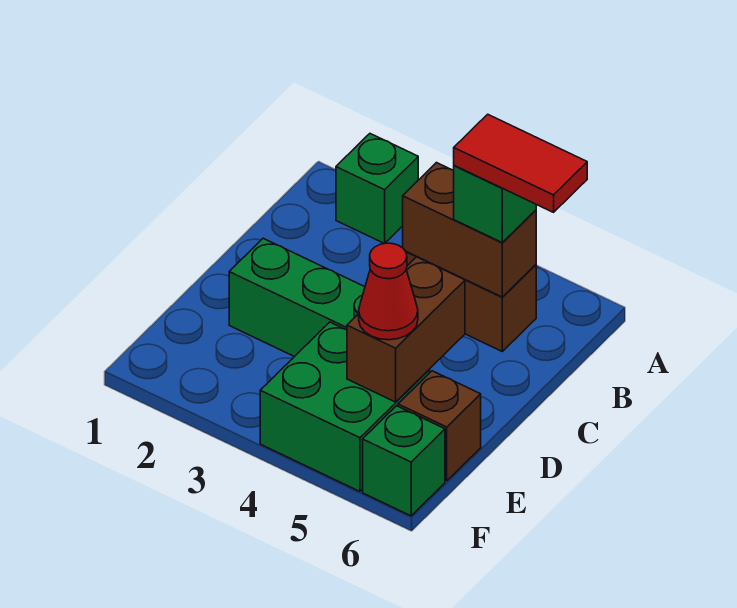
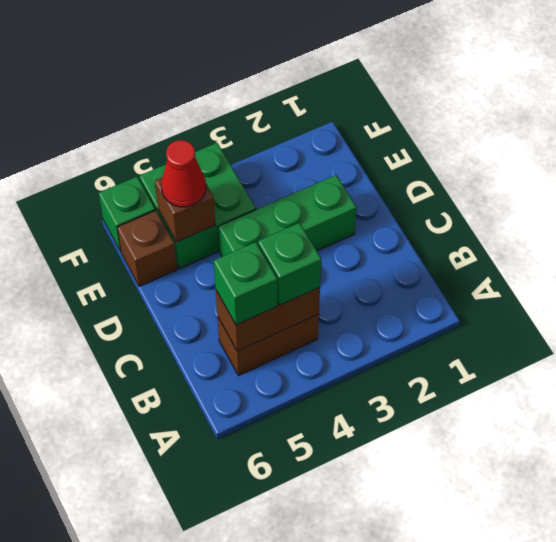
green brick A2 level 1 -> green brick B4 level 3
red tile B5:B6 level 4 -> none
brown brick D5:E5 level 2 -> brown brick E5 level 2

